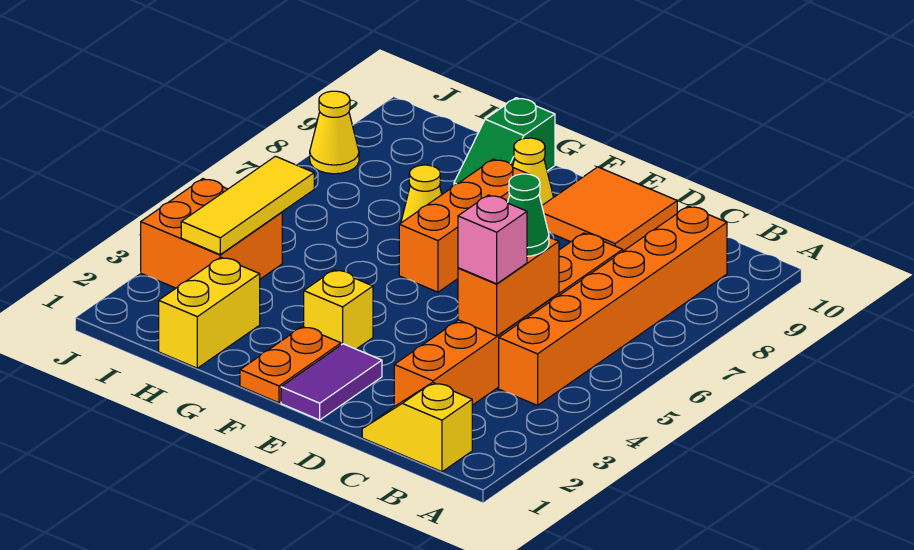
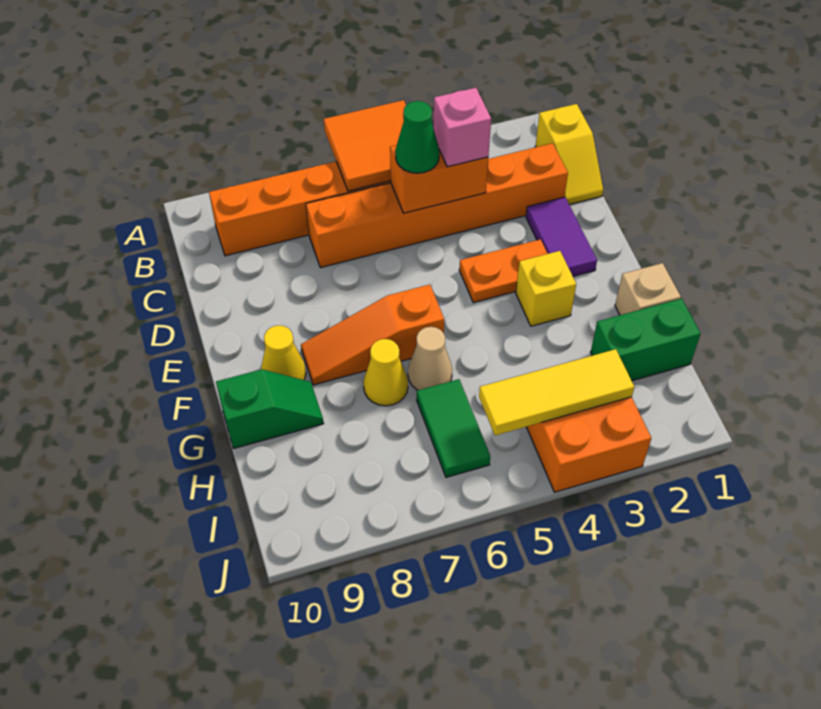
orange tile D9:E10 level 1 -> orange tile A5:B6 level 2
purple tile E1:E2 level 1 -> purple tile D2:E2 level 1
orange plate F1:F2 level 1 -> orange plate E3:E4 level 1
orange brick F6:F8 level 1 -> orange slope F6:F8 level 1 top 6
none -> tan brick G1 level 1
none -> tan cone G6 level 1
yellow brick H1:H2 level 1 -> green brick H1:H2 level 1
none -> green tile H6:I6 level 1
yellow cone J8 level 1 -> none

